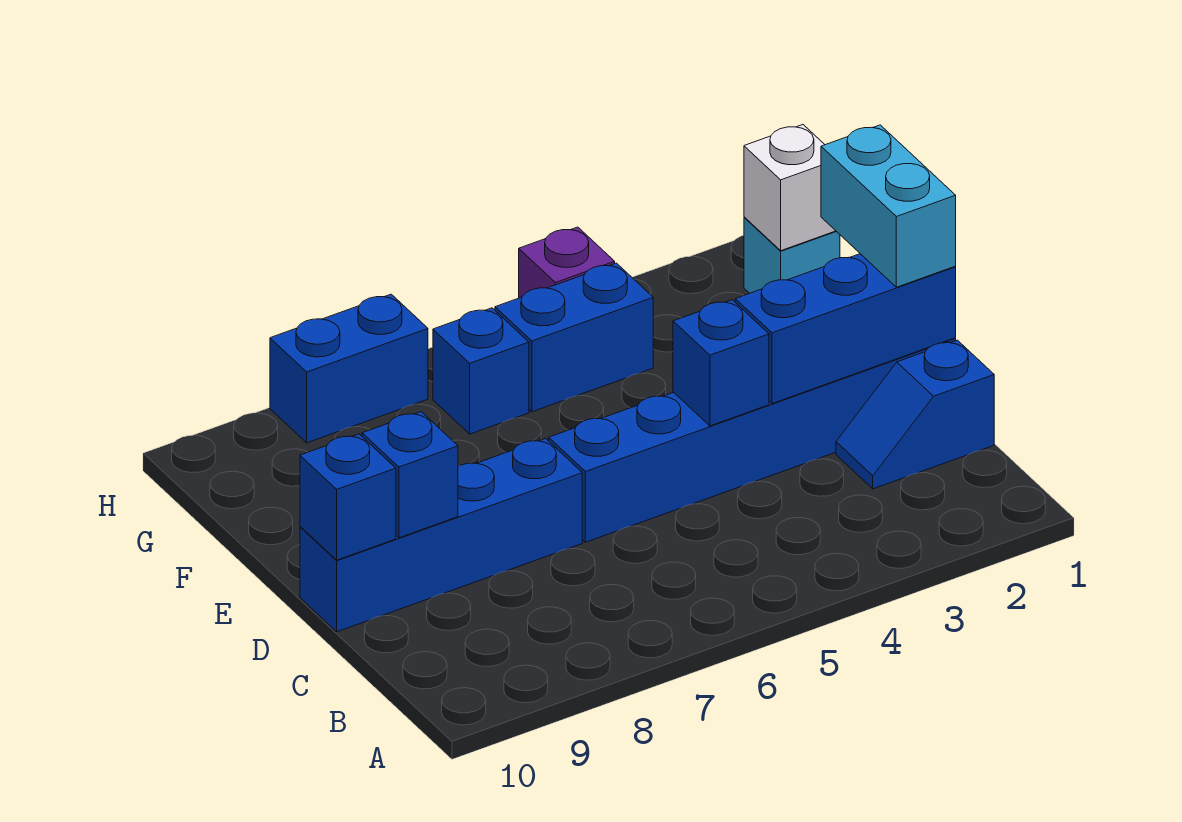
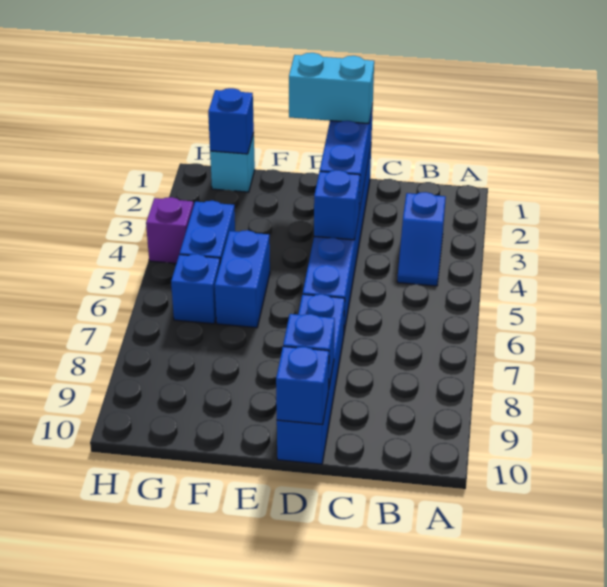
blue slope C1:C2 level 1 top 1 -> blue slope B3:B4 level 1 top 3
white brick G1 level 2 -> blue brick G1 level 2
blue brick H7:H8 level 1 -> blue brick F5:F6 level 1

